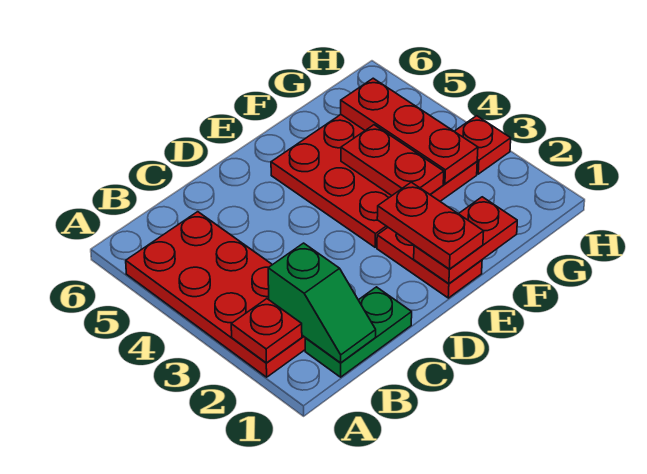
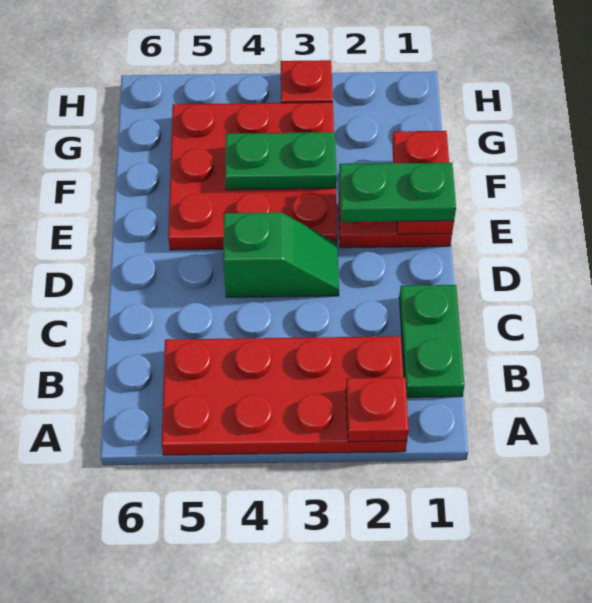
green slope B1:B2 level 2 top 2 -> green slope D3:D4 level 1 top 4
red plate E1:E2 level 3 -> green plate E1:E2 level 3
red plate F3:F4 level 2 -> green plate F3:F4 level 2
red plate G3:G5 level 2 -> none

